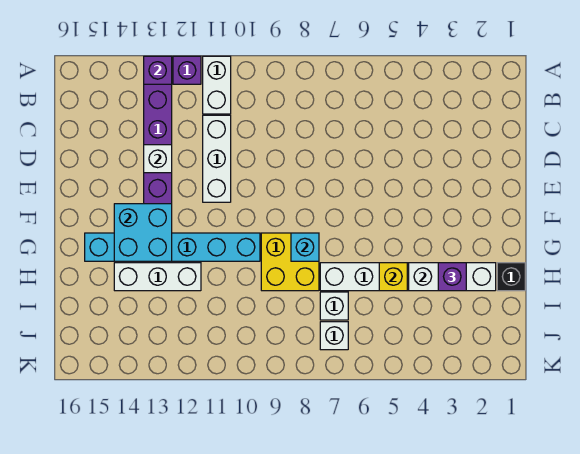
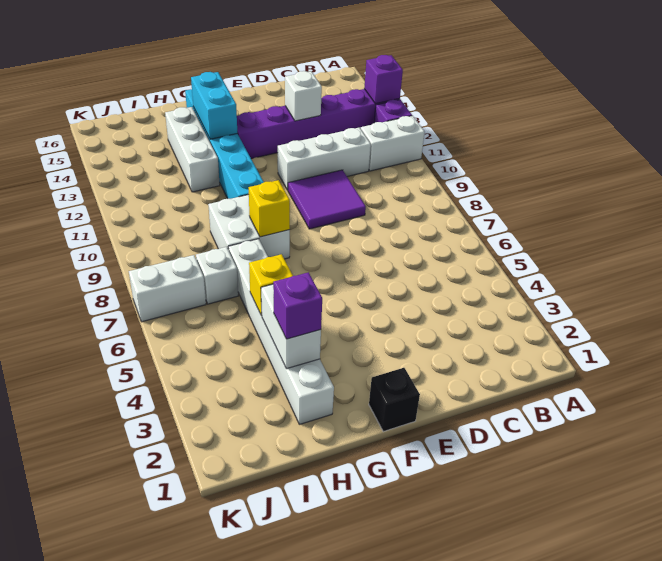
none -> purple tile D9:E10 level 1
cyan brick F13:G14 level 2 -> cyan brick G13:G14 level 2
yellow brick G8:H9 level 1 -> white brick G8:H9 level 1
cyan brick G8 level 2 -> yellow brick G8 level 2
black brick H1 level 1 -> black brick F1 level 1
white brick J7 level 1 -> white brick J7:K7 level 1

